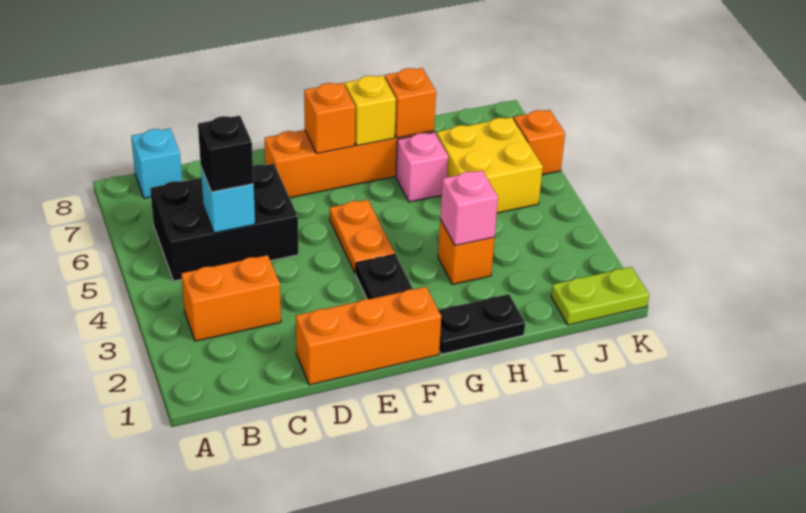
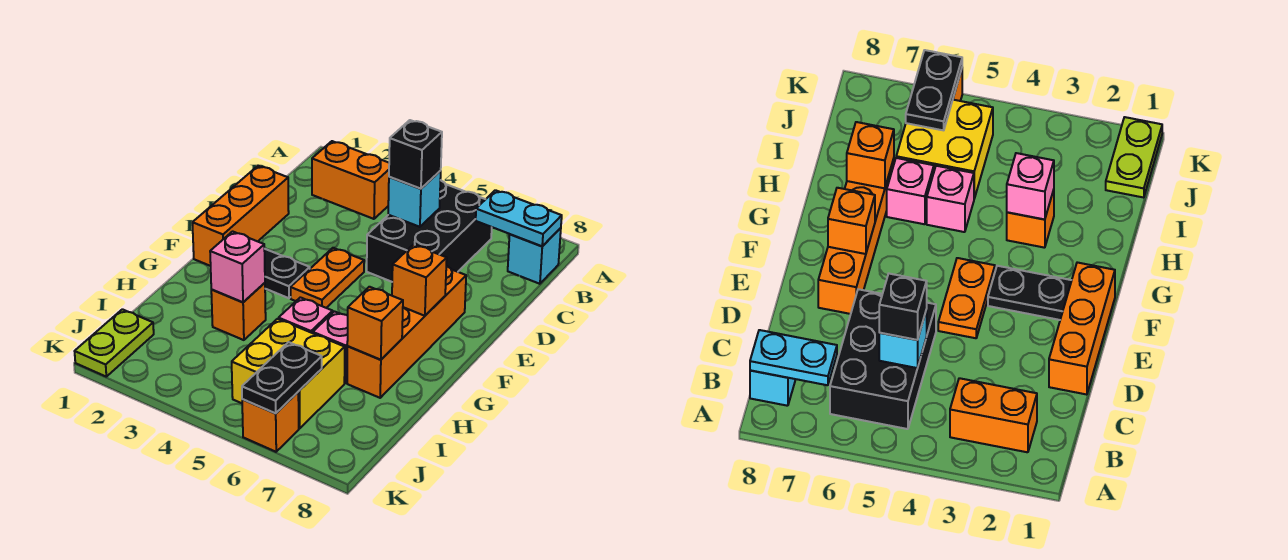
orange brick B3:C3 level 1 -> orange brick B2:B3 level 1
none -> cyan plate B7:B8 level 2
orange plate F4:F5 level 1 -> orange plate E4:F4 level 1
black plate G1:H1 level 1 -> black plate J6:K6 level 2
yellow brick G7 level 2 -> none
none -> pink brick H5 level 1

